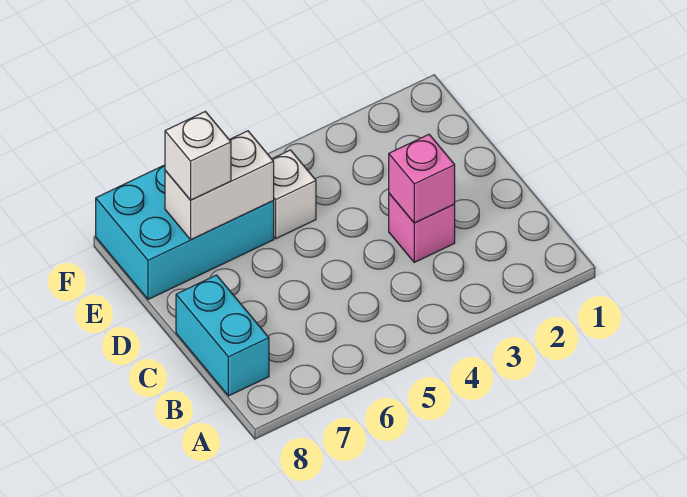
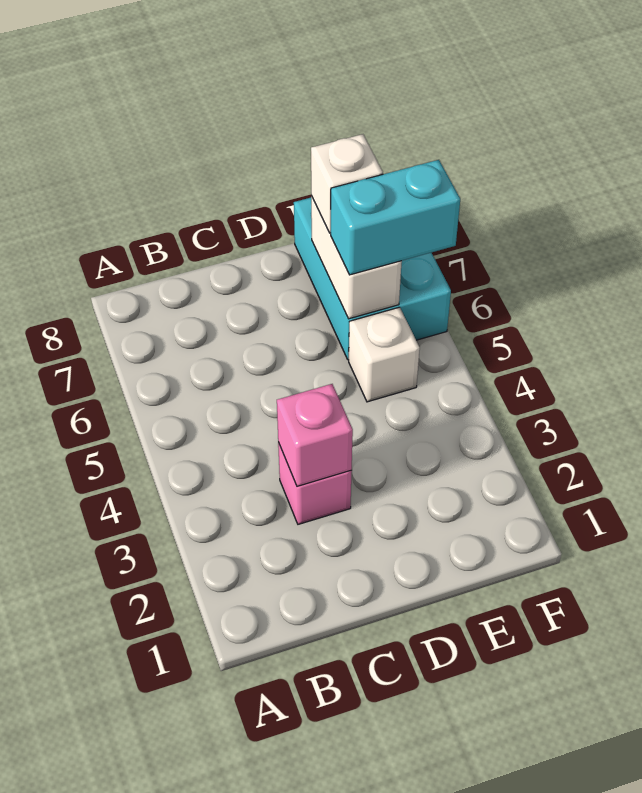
cyan brick B8:C8 level 1 -> cyan brick E6:F6 level 3

